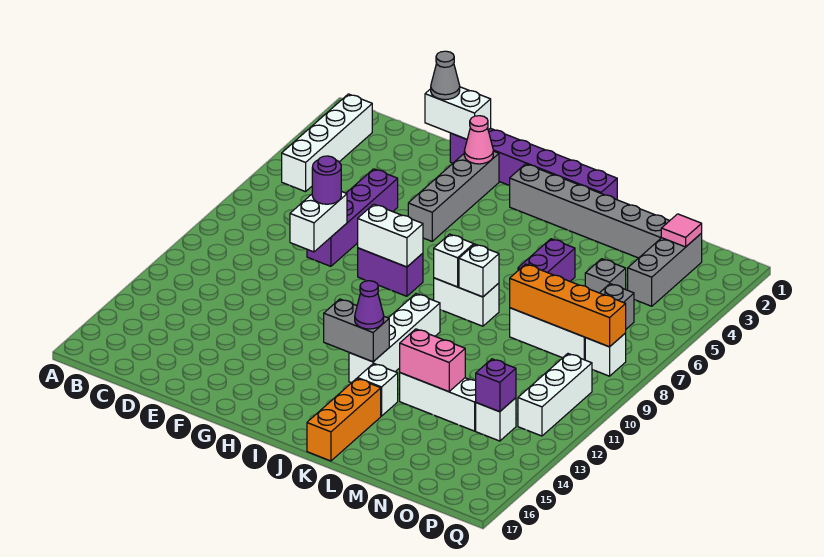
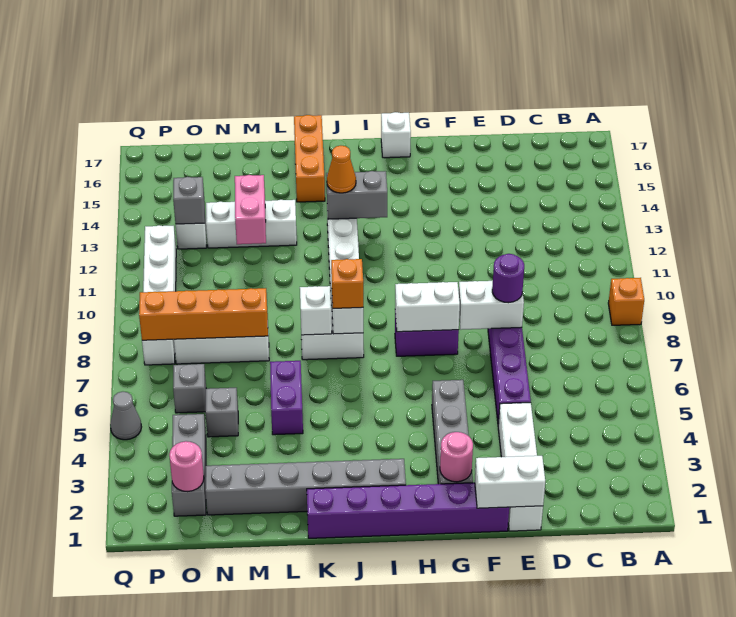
none -> orange brick A9 level 1
white brick B2:B5 level 1 -> white brick E1:E4 level 1
grey cone E1 level 3 -> grey cone Q5 level 1
white brick E8:E9 level 2 -> white brick E8:F8 level 2
pink cone G2 level 2 -> pink round brick G2 level 2
none -> orange brick J8 level 3
purple cone J13 level 3 -> orange cone J13 level 3
white brick K14 level 1 -> white brick H17 level 1
pink brick L13:M13 level 2 -> pink brick M12:M13 level 2
pink tile O2 level 2 -> pink round brick O2 level 2
purple brick O13 level 2 -> grey brick O13 level 2

